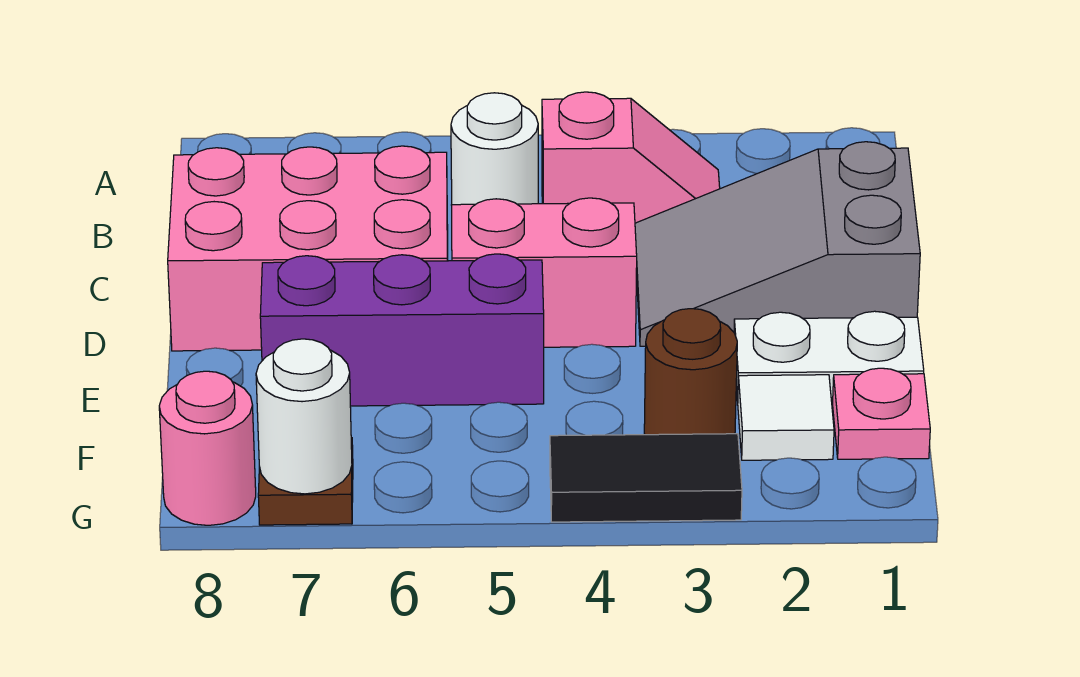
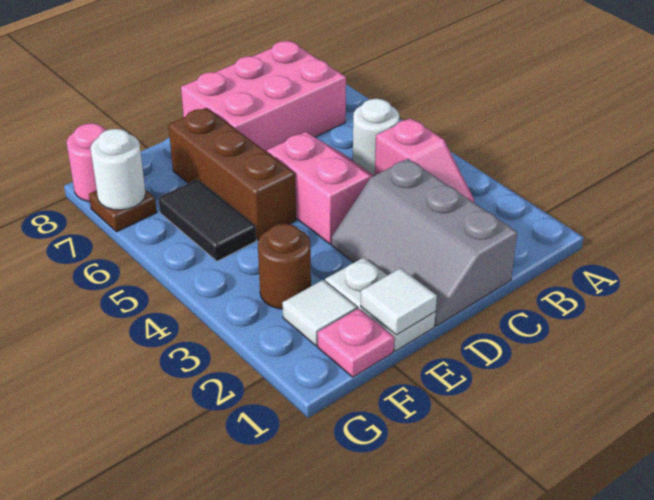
grey slope C1:D3 level 1 top 1 -> grey slope C1:D3 level 1 top C
pink brick C6:D8 level 1 -> pink brick B7:D8 level 1
none -> white tile E1 level 2
purple brick E5:E7 level 1 -> brown brick E5:E7 level 1
black tile G3:G4 level 1 -> black tile F5:F6 level 1

